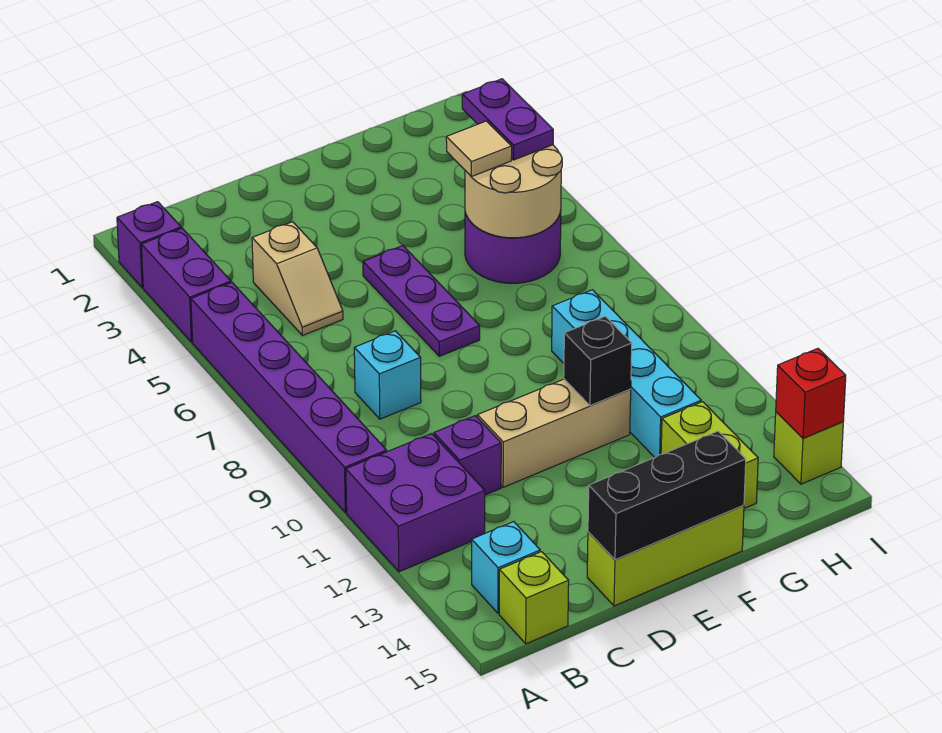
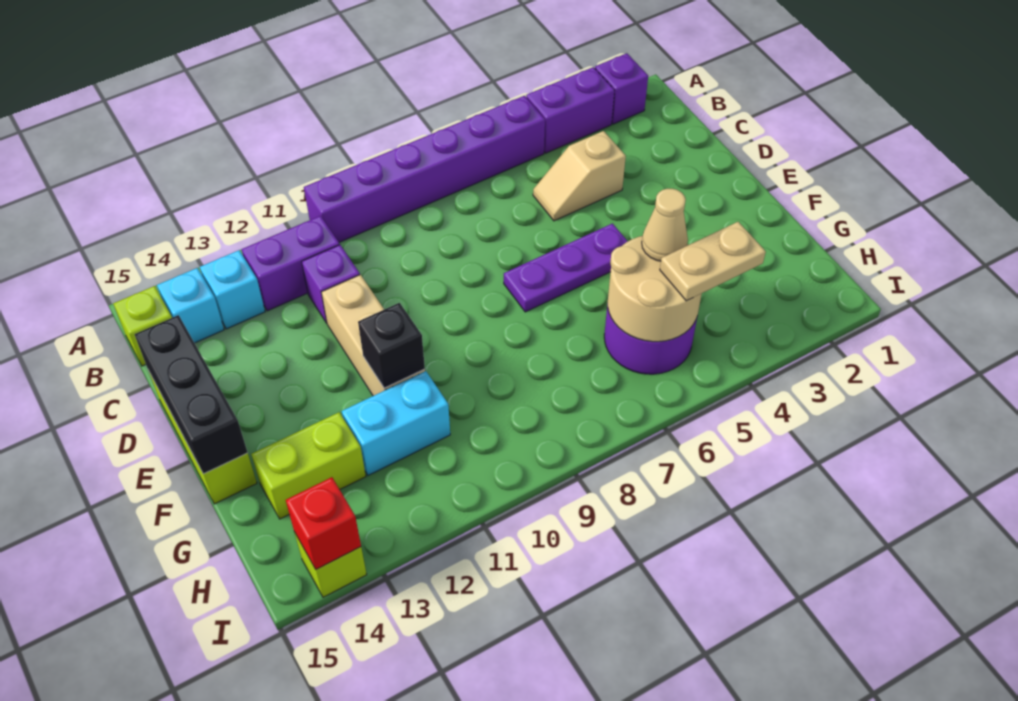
purple brick A11:B12 level 1 -> purple brick B11:B12 level 1
cyan brick C8 level 1 -> cyan brick B13 level 1
tan tile G5 level 3 -> tan cone G5 level 3
cyan brick G9:G12 level 1 -> cyan brick G11:G12 level 1
purple plate H4:H5 level 3 -> tan plate H4:H5 level 3

